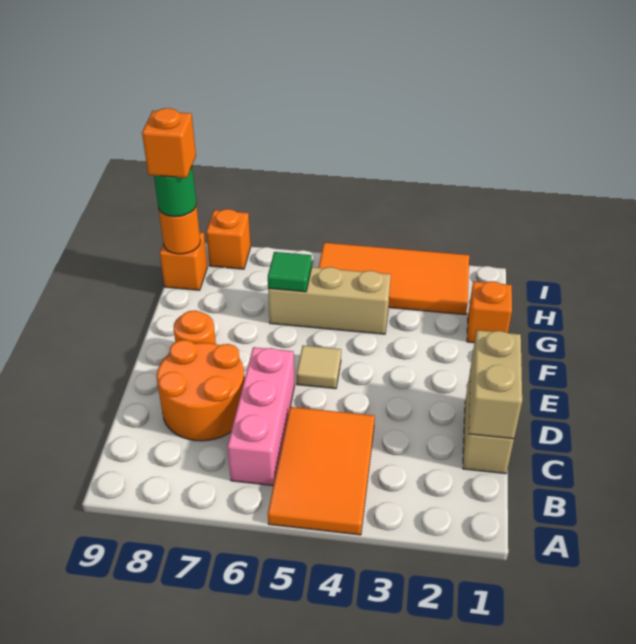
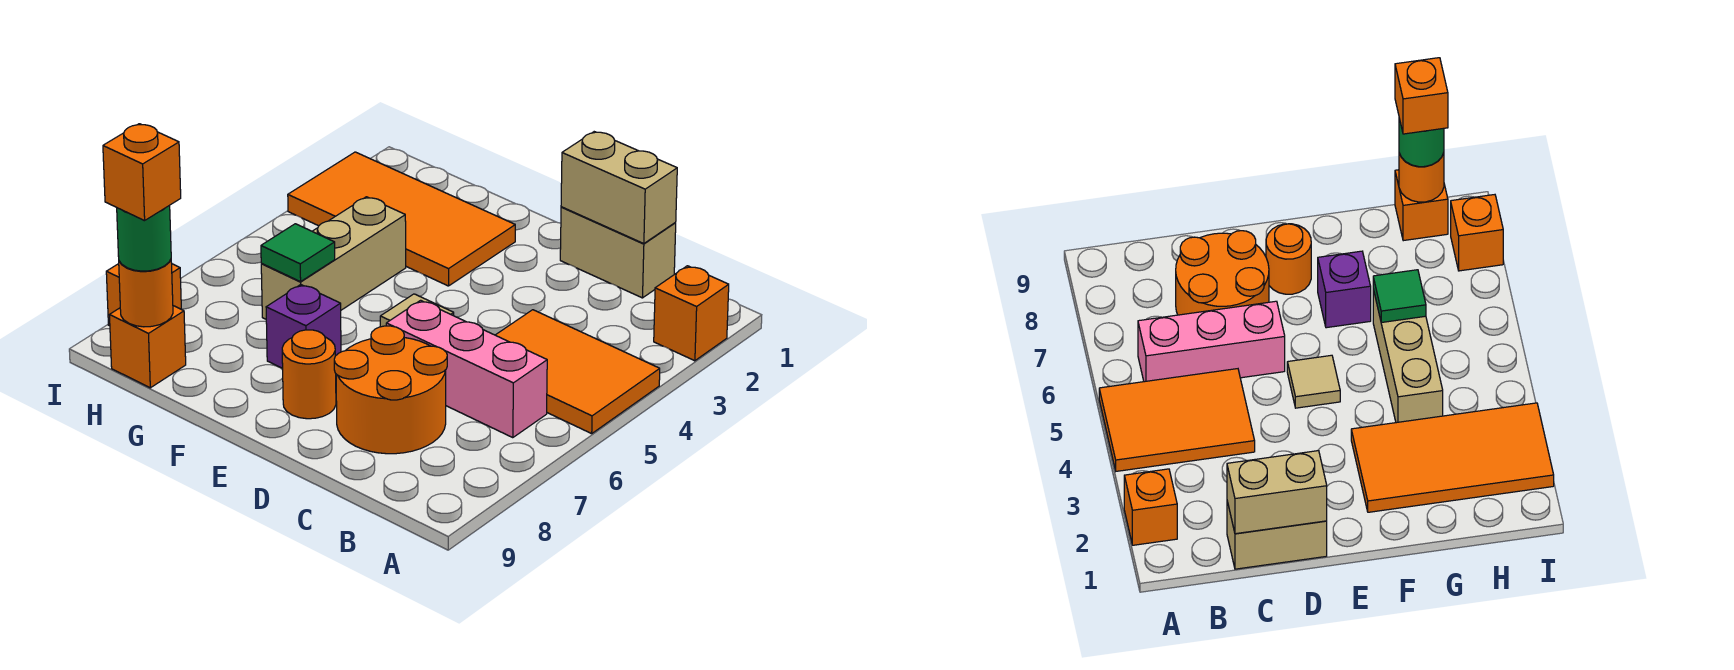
none -> purple brick F7 level 1
orange brick G1 level 1 -> orange brick A2 level 1
orange tile H2:I5 level 1 -> orange tile F2:I3 level 1

